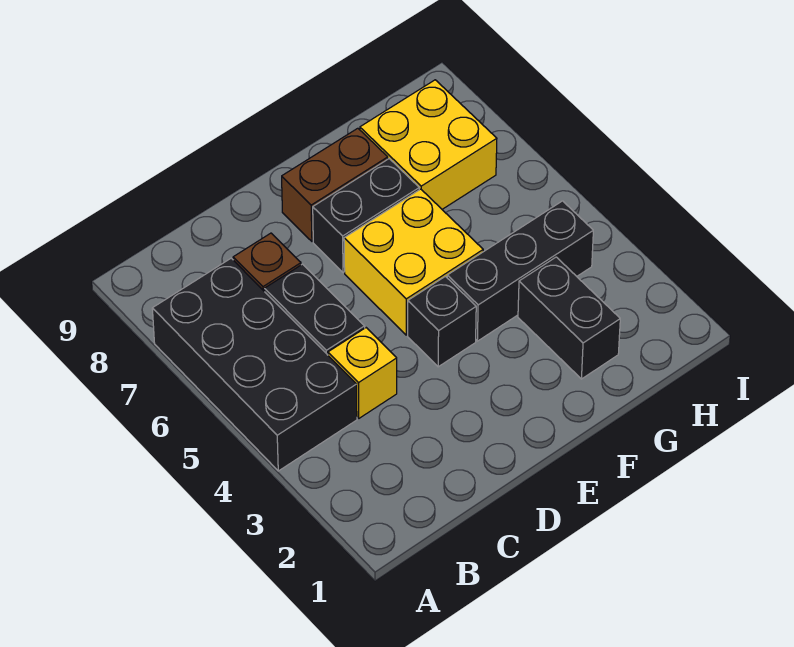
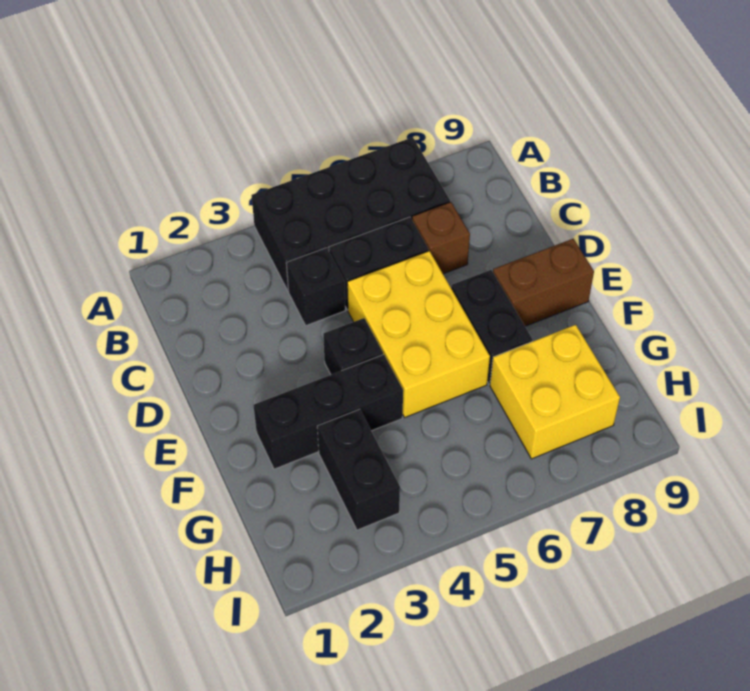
yellow brick C4 level 1 -> black brick C4 level 1
yellow brick E5:F6 level 1 -> yellow brick D5:F6 level 1
brown brick E8:F8 level 1 -> brown brick E8:E9 level 1
black brick F4:H4 level 1 -> black brick F2:F4 level 1
black brick G2:G3 level 1 -> black brick G3:H3 level 1

